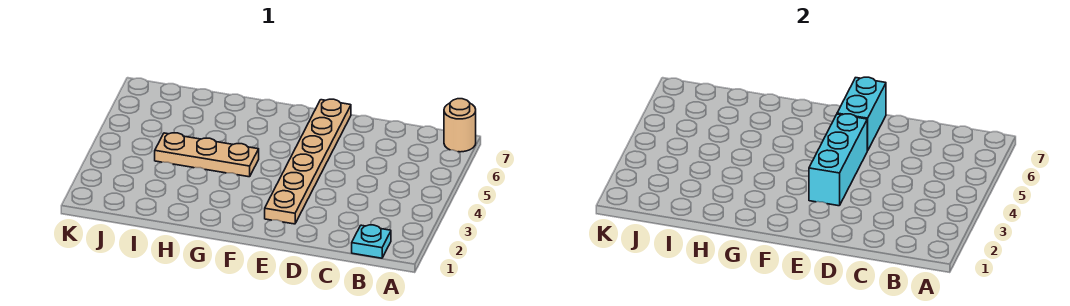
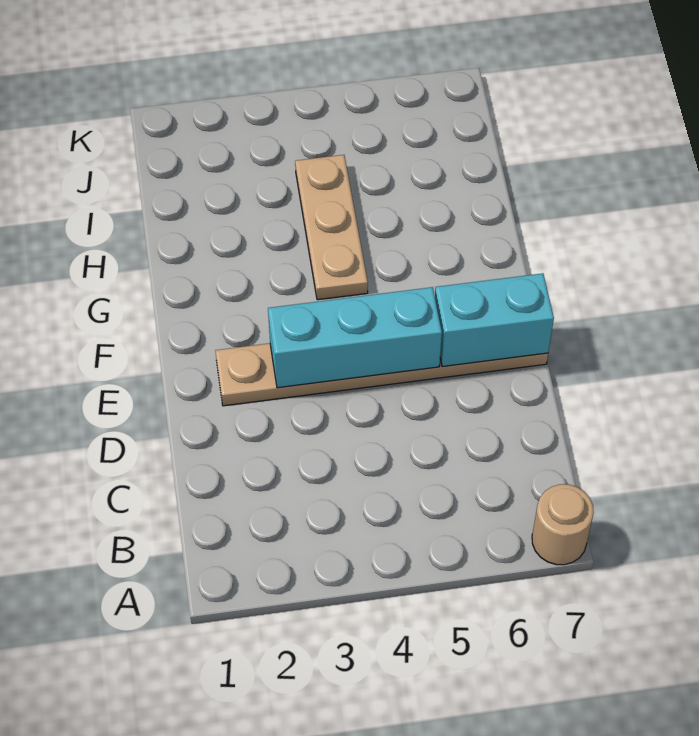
cyan plate B1 level 1 -> none

